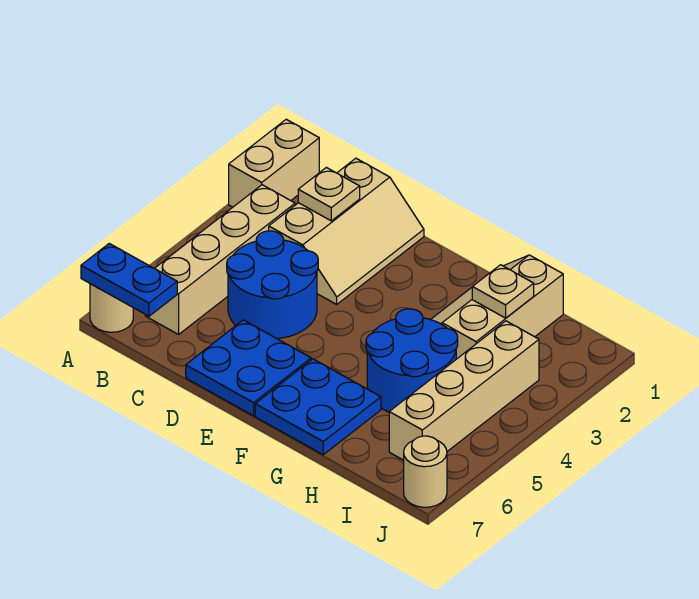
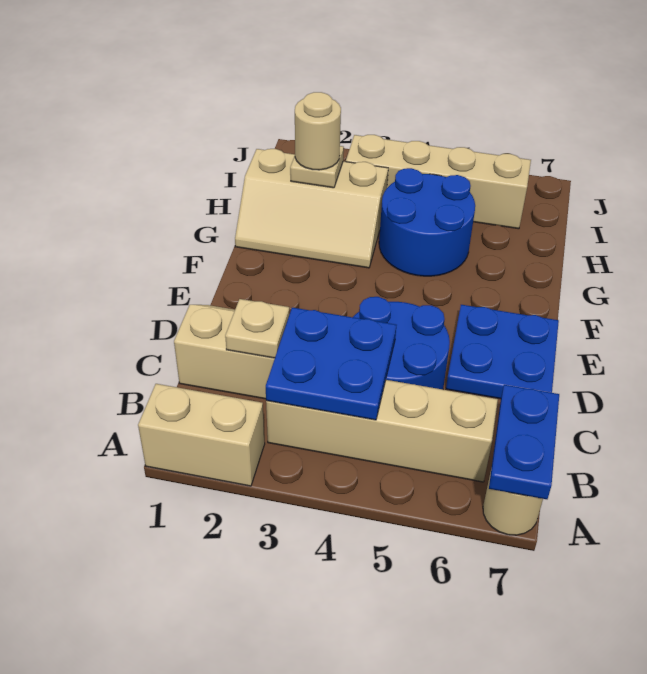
blue plate F6:G7 level 1 -> blue plate B3:C4 level 2
tan round brick J7 level 1 -> tan round brick H2 level 3

